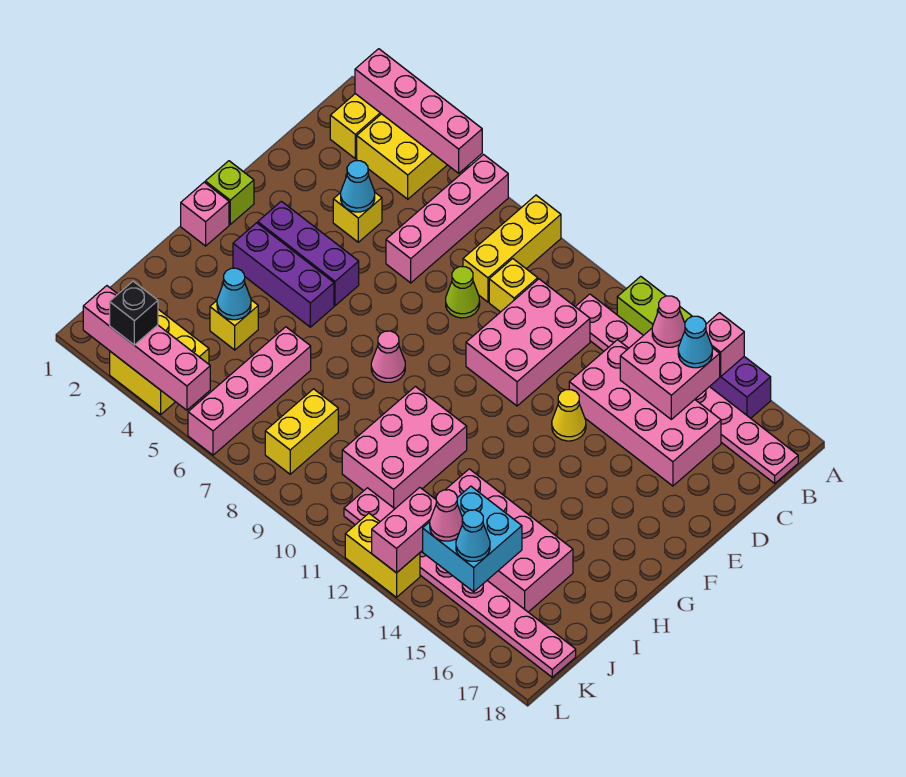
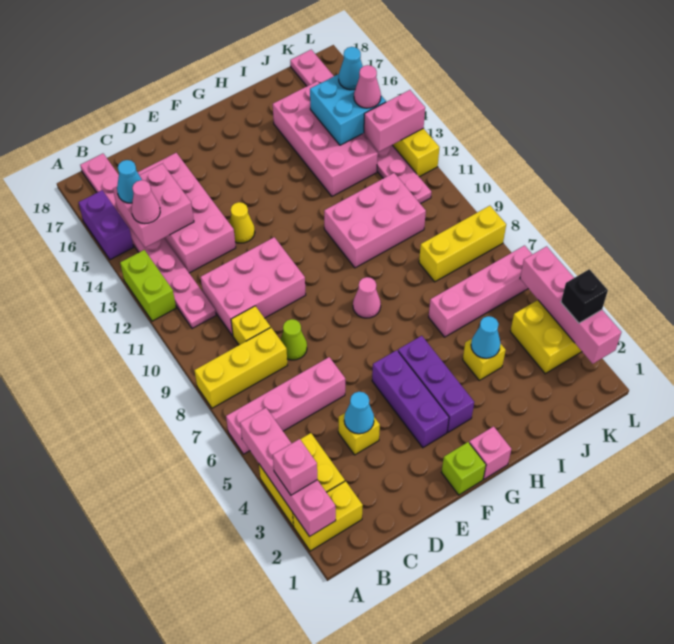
pink brick A15 level 2 -> pink brick A3 level 3
yellow brick J8:K8 level 1 -> yellow brick J8:L8 level 1

